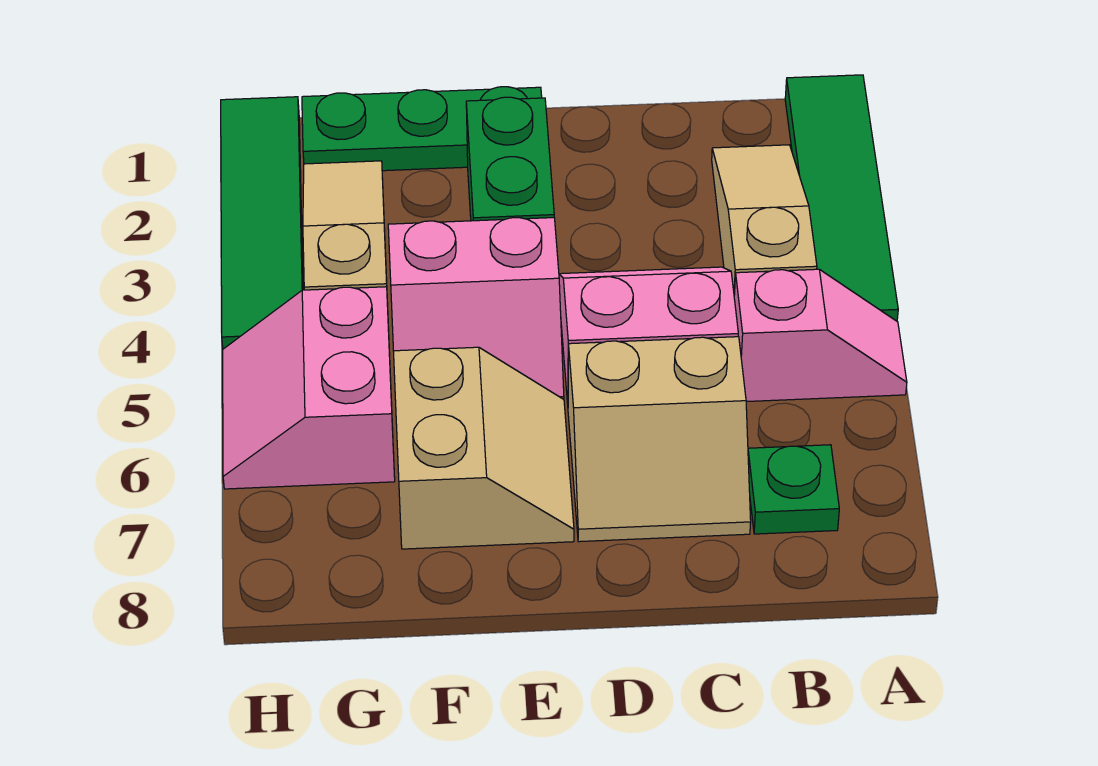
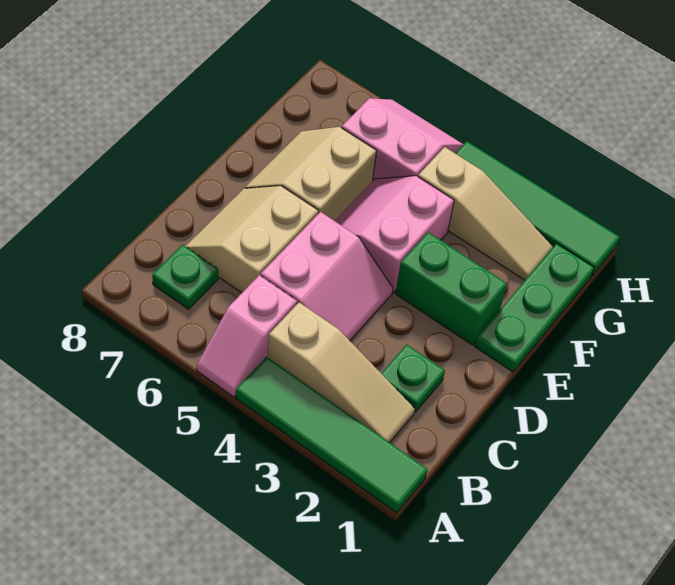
none -> green plate C2 level 1
tan slope E6:F7 level 1 top F -> tan slope E6:F7 level 1 top 6

